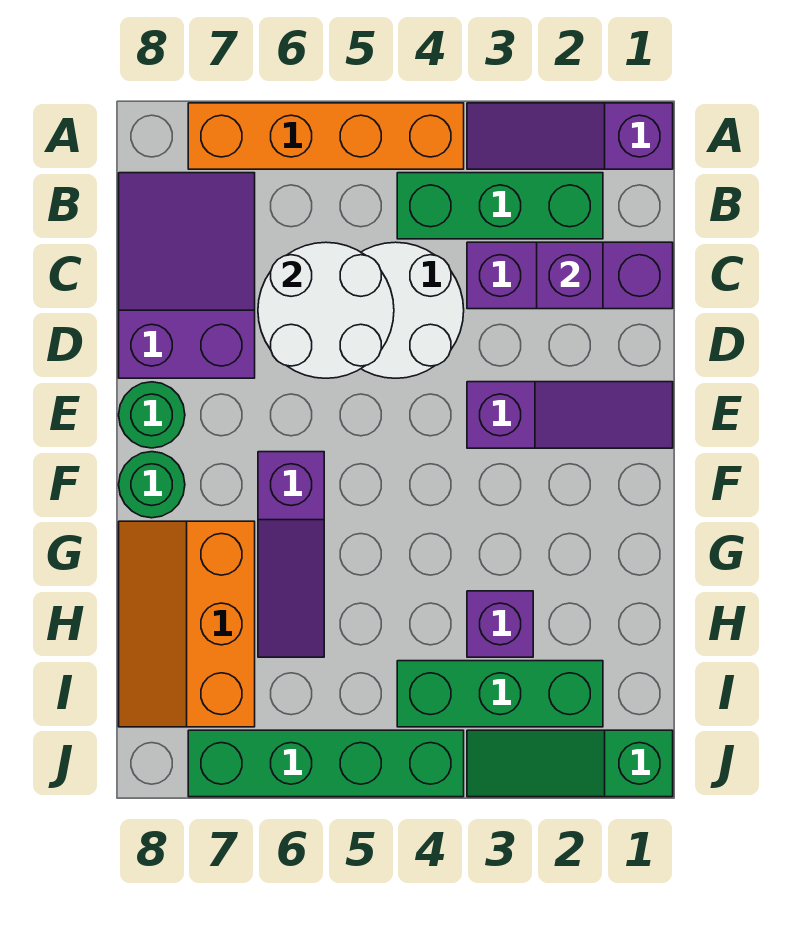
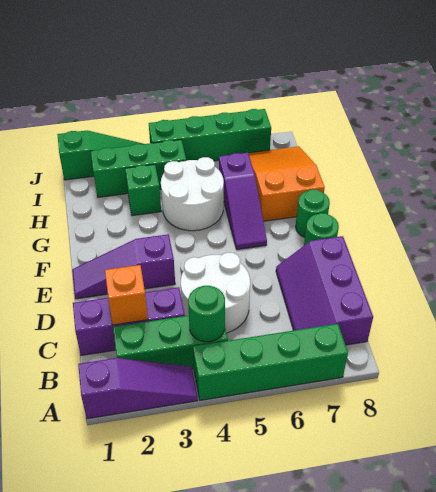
orange brick A4:A7 level 1 -> green brick A4:A7 level 1
none -> green round brick B4 level 2
purple slope B7:D8 level 1 top D -> purple slope B7:D8 level 1 top 8
purple brick C2 level 2 -> orange brick C2 level 2
white round brick C5:D6 level 2 -> white round brick G4:H5 level 1
purple slope F6:H6 level 1 top F -> purple slope F6:H6 level 1 top H
orange slope G7:I8 level 1 top 7 -> orange slope G7:I8 level 1 top G
purple brick H3 level 1 -> green brick H3 level 1

